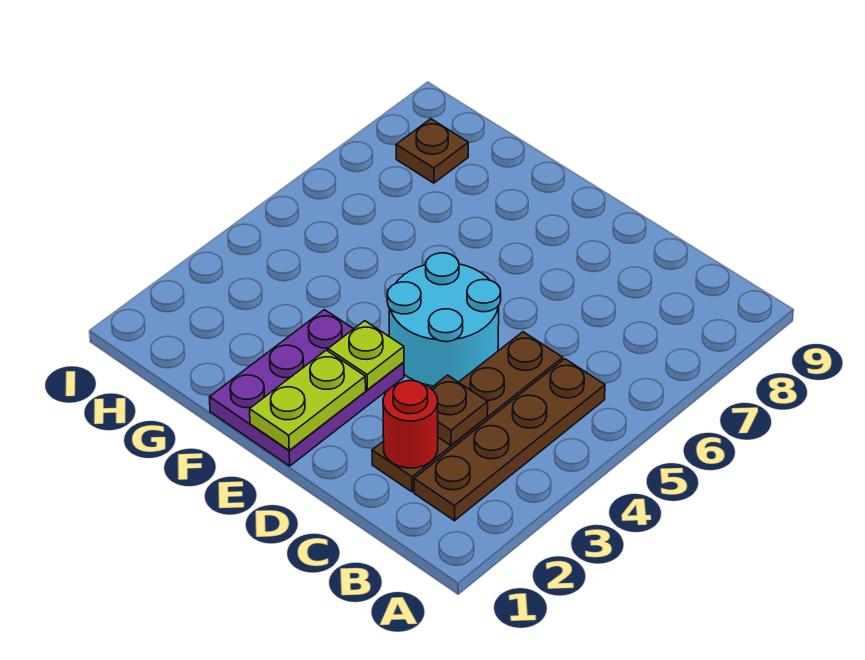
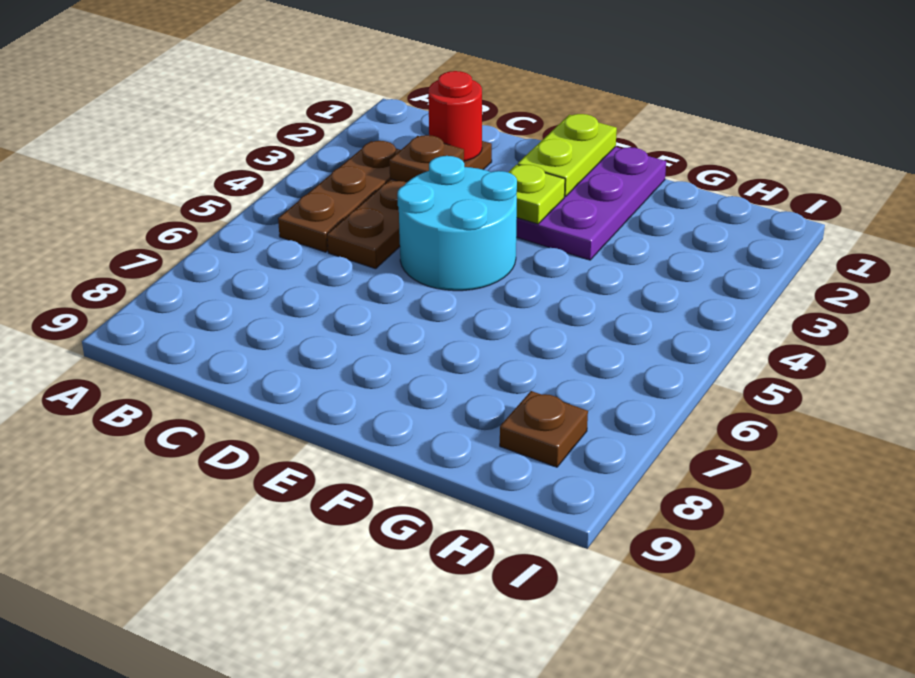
brown plate B2:B5 level 1 -> brown plate B3:B5 level 1

